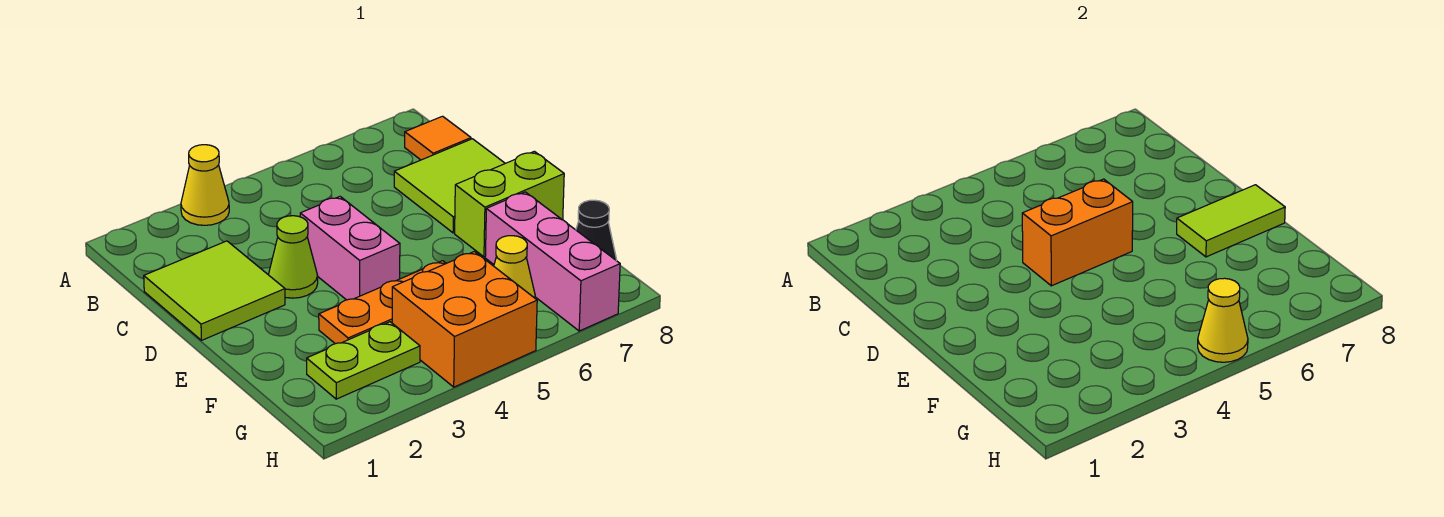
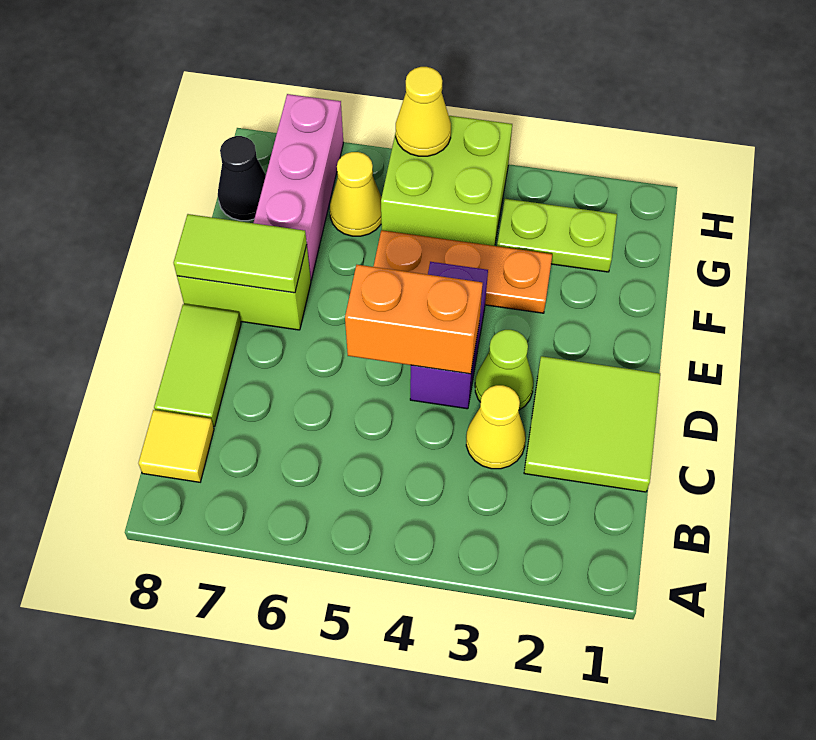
yellow cone A3 level 1 -> yellow cone C3 level 1
orange tile B8 level 1 -> yellow tile B8 level 1
lime tile C7:D8 level 1 -> lime tile C8:D8 level 1
pink brick D4:E4 level 1 -> purple brick D4:E4 level 1
orange brick G4:H5 level 1 -> lime brick G4:H5 level 1

